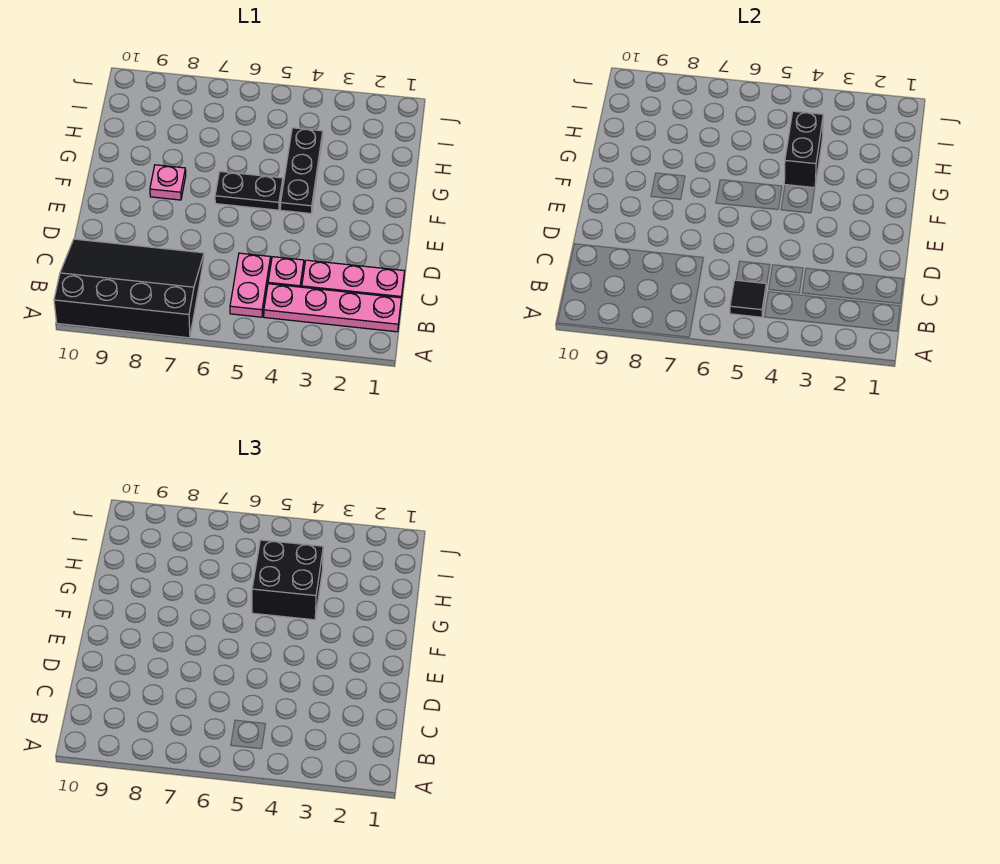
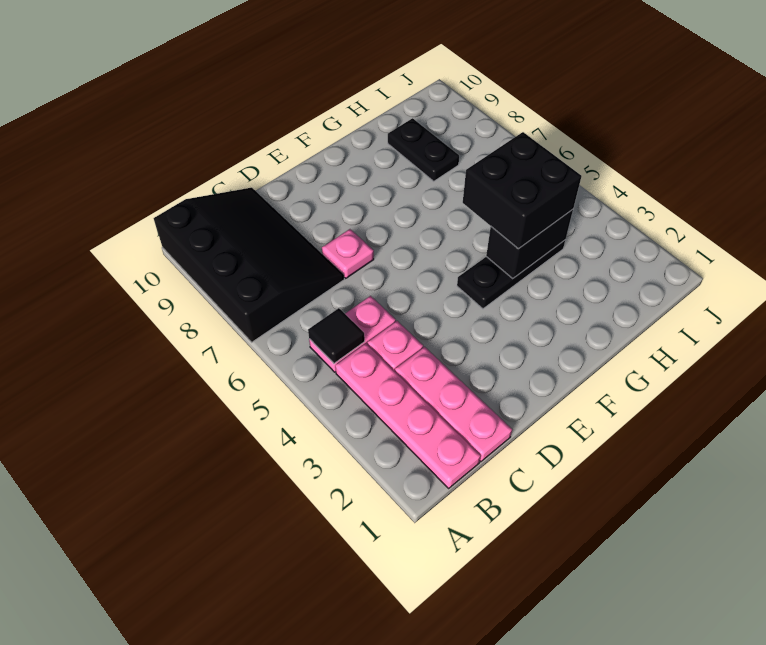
black plate F5:F6 level 1 -> black plate H8:H9 level 1
pink plate F8 level 1 -> pink plate D7 level 1

